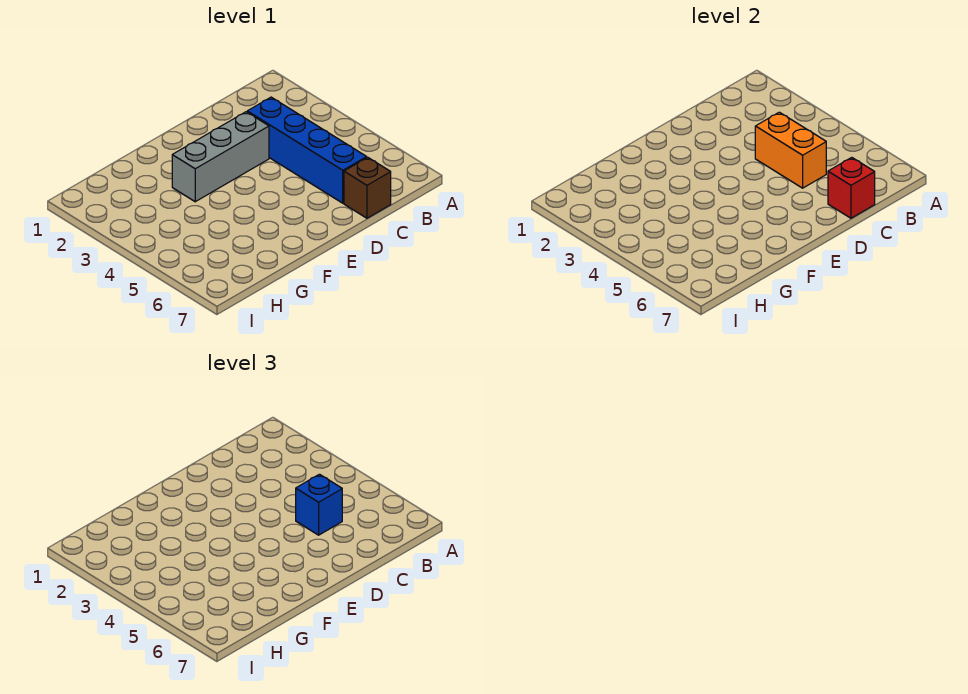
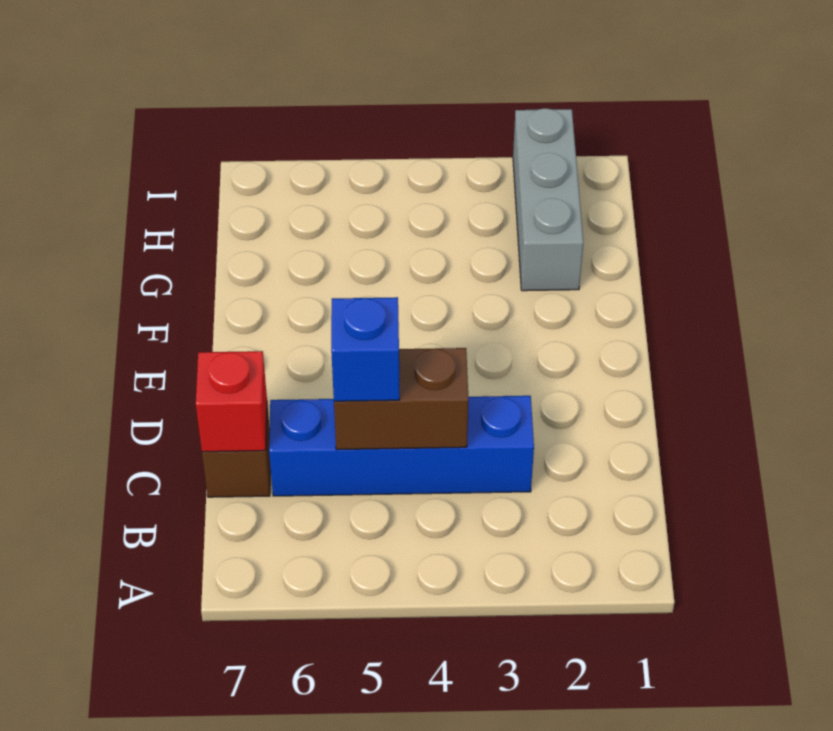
orange brick C4:C5 level 2 -> brown brick C4:C5 level 2
grey brick D3:F3 level 1 -> grey brick G2:I2 level 1

